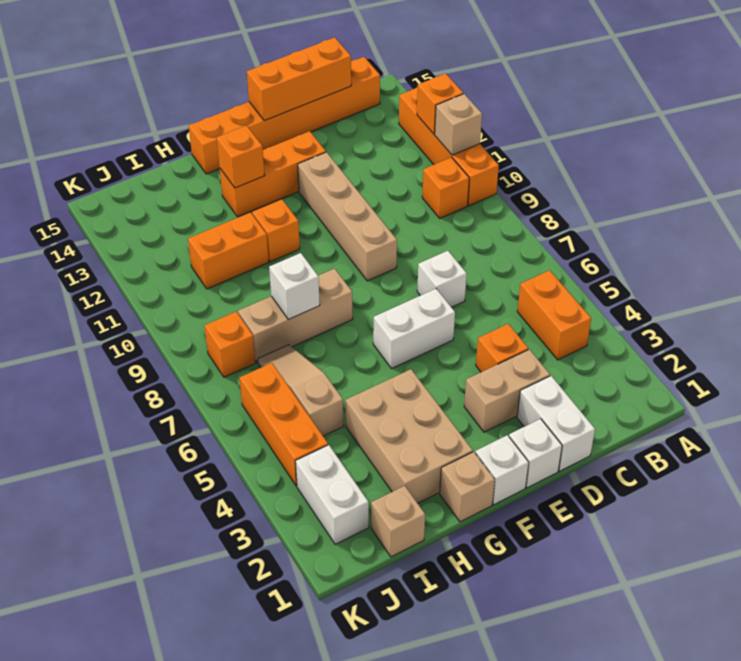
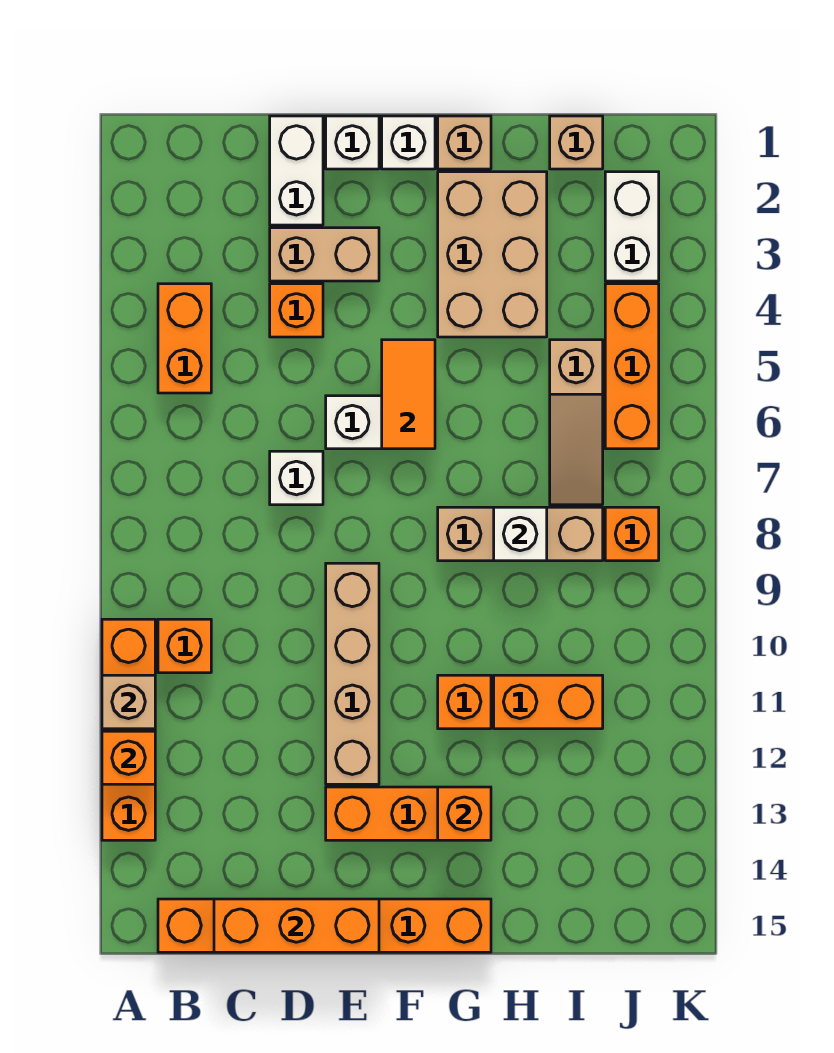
none -> orange tile F5:F6 level 2

